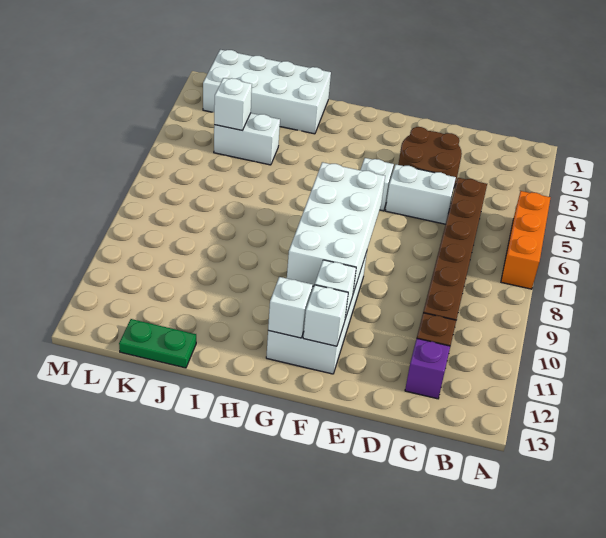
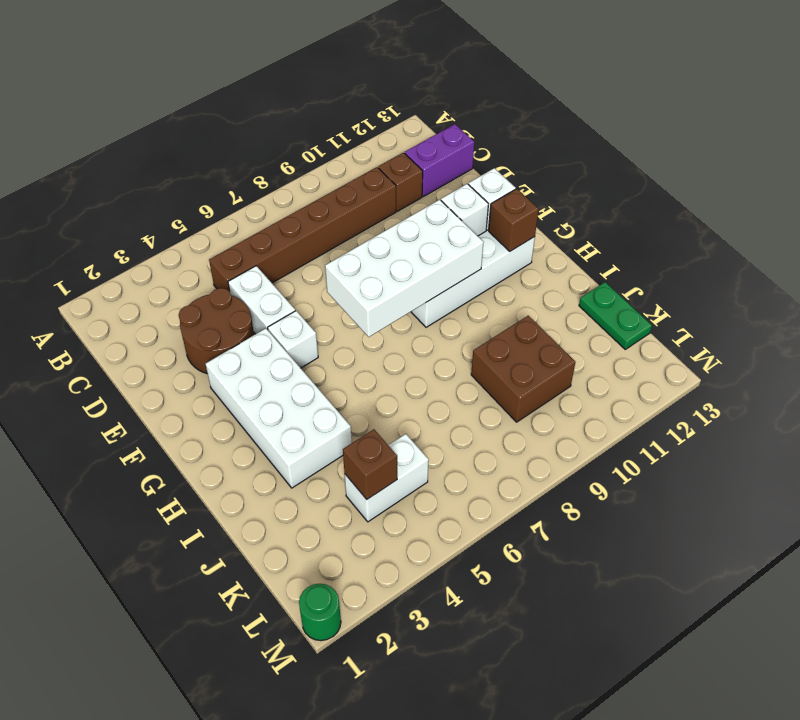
orange brick A5:A7 level 1 -> none
purple brick C12 level 1 -> purple brick C12:C13 level 1
white brick G12 level 2 -> brown brick G12 level 2
white brick I1:L2 level 1 -> white brick F3:I4 level 1
white brick J4:K4 level 1 -> white brick K4:K5 level 1
none -> brown brick J9:K10 level 1
white brick K4 level 2 -> brown brick K4 level 2
none -> green round brick M1 level 1

